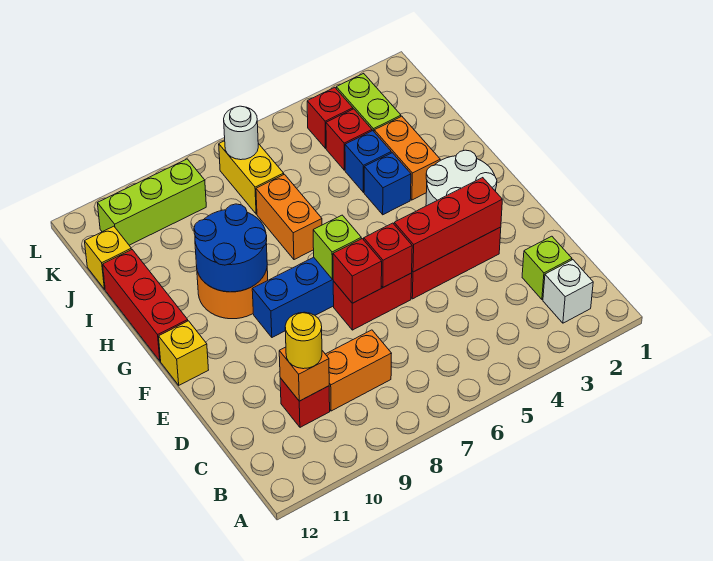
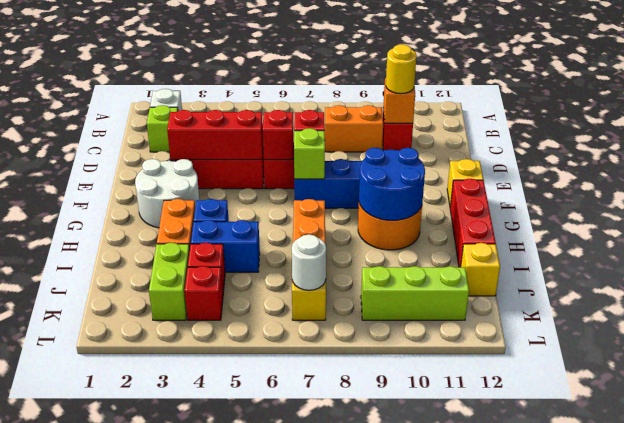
blue brick I4 level 1 -> blue brick I4:I5 level 1

